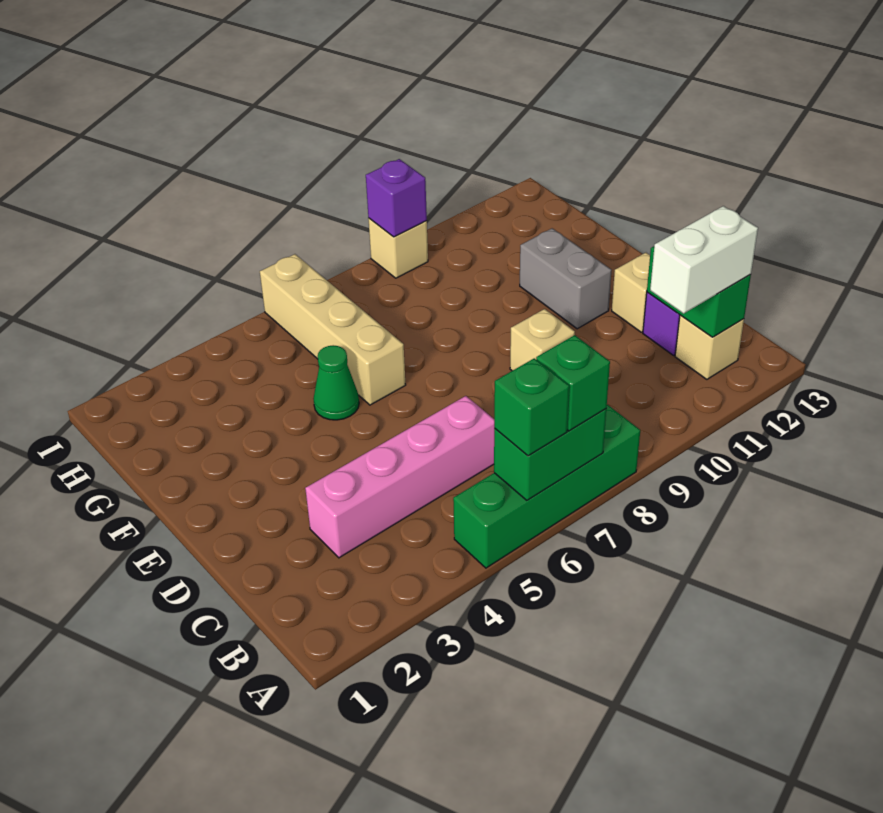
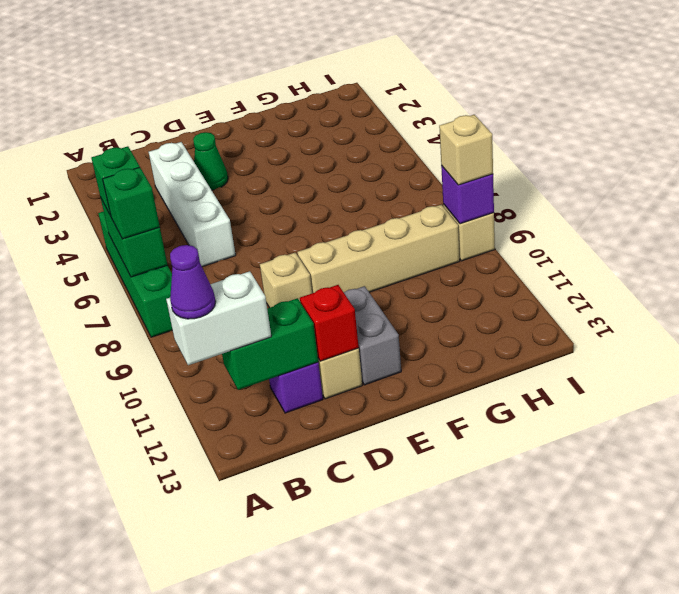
none -> purple cone A12 level 4
white brick B11:B12 level 3 -> white brick A12:B12 level 3
tan brick B12 level 1 -> tan brick I9 level 3
pink brick C3:C6 level 1 -> white brick C3:C6 level 1
none -> red brick D12 level 2
grey brick E11:F11 level 1 -> grey brick E11:E12 level 1
green cone F5 level 1 -> green cone D3 level 1
tan brick F6:I6 level 1 -> tan brick E9:H9 level 1

